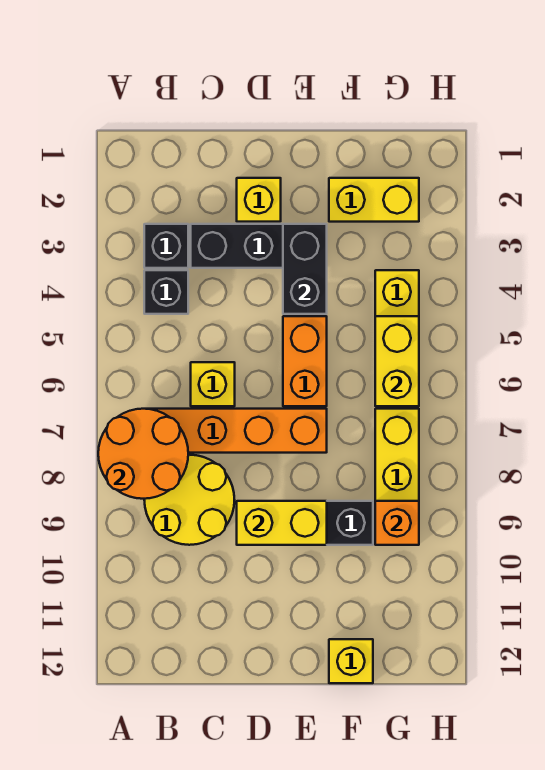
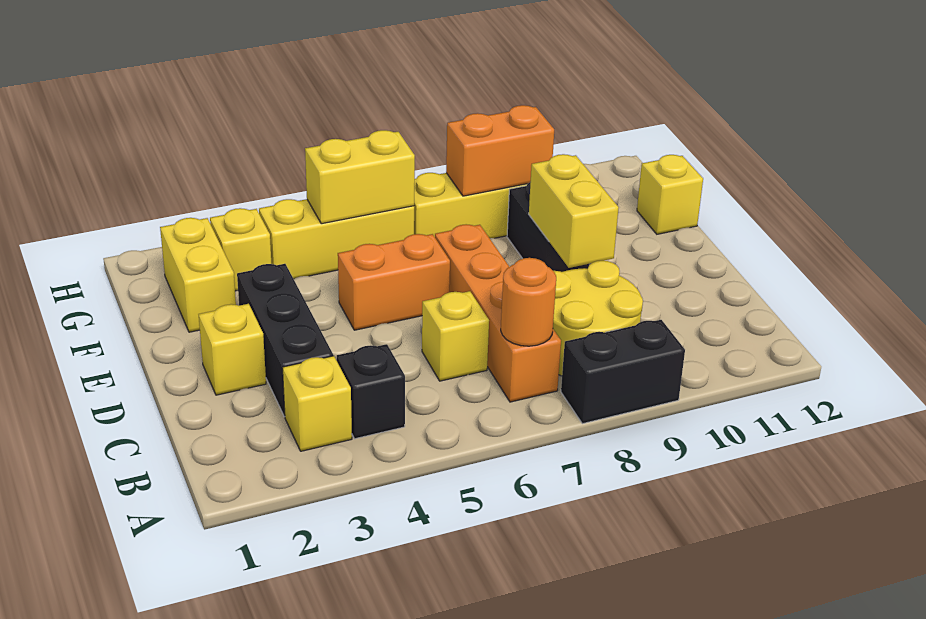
orange round brick A7:B8 level 2 -> orange round brick B7 level 2
black brick B3 level 1 -> yellow brick B3 level 1
black brick E3:E4 level 2 -> black brick A8:A9 level 1
none -> yellow brick G3 level 1
orange brick G9 level 2 -> orange brick G8:G9 level 2

